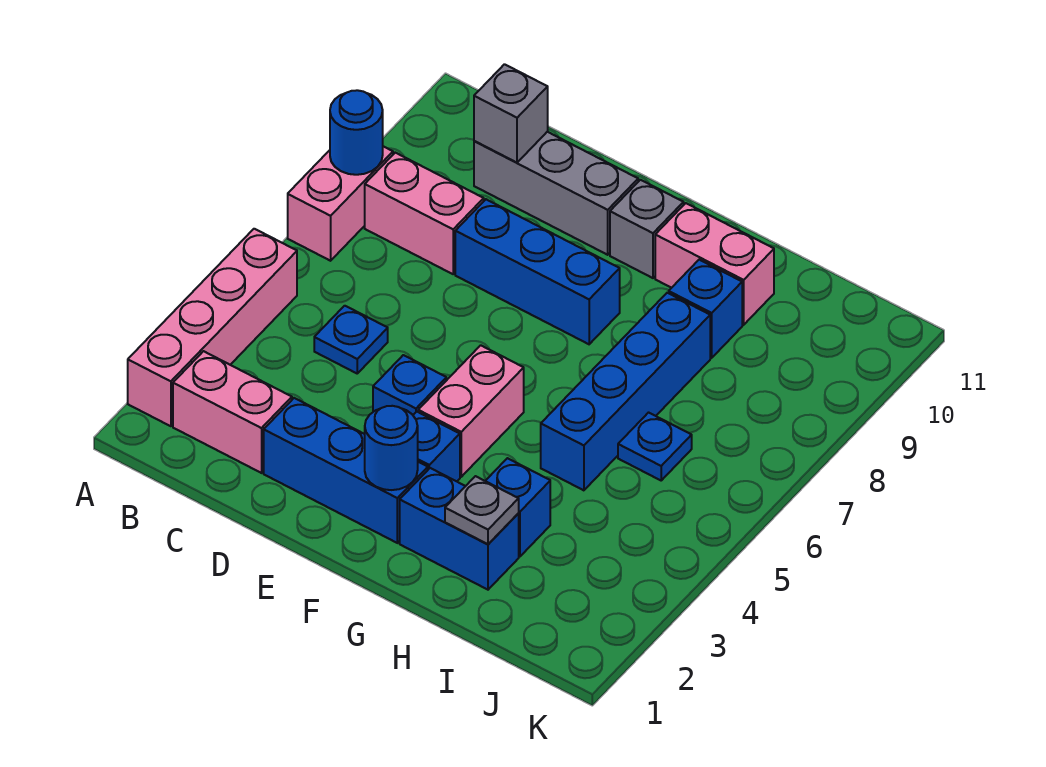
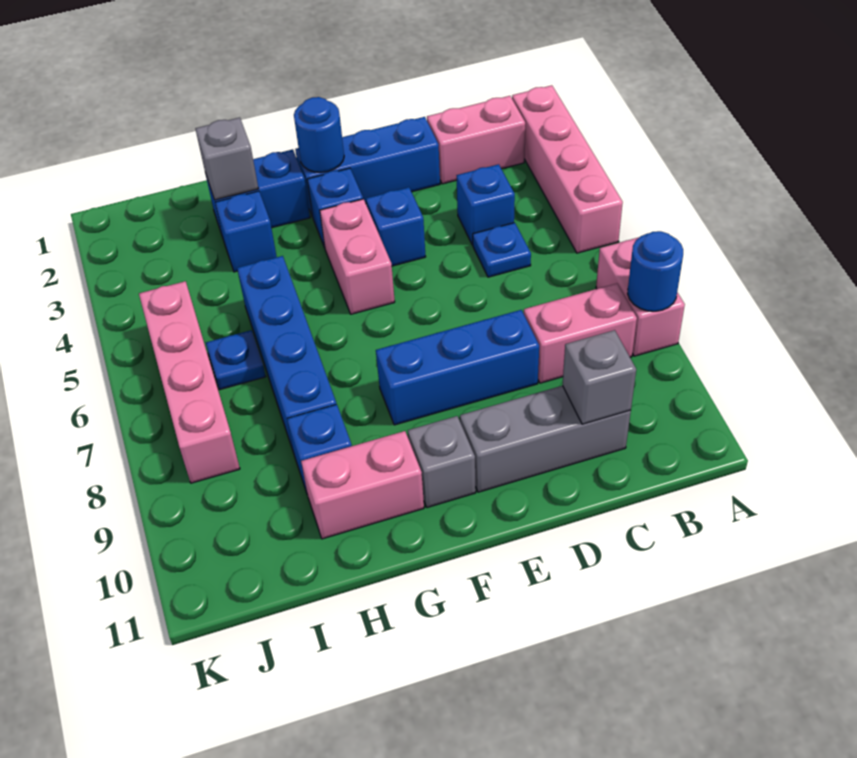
none -> blue brick C4 level 1
grey plate H2 level 2 -> grey brick H2 level 2
none -> pink brick J5:J8 level 1

